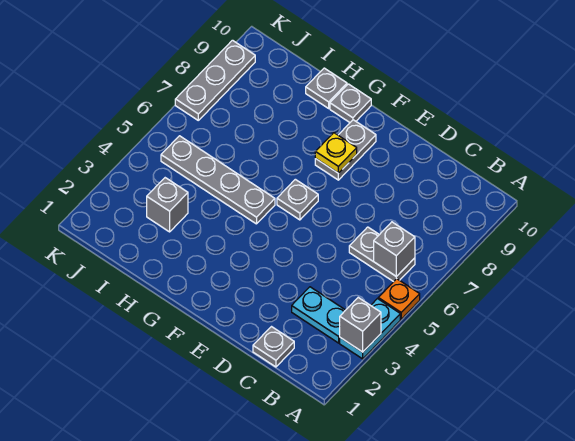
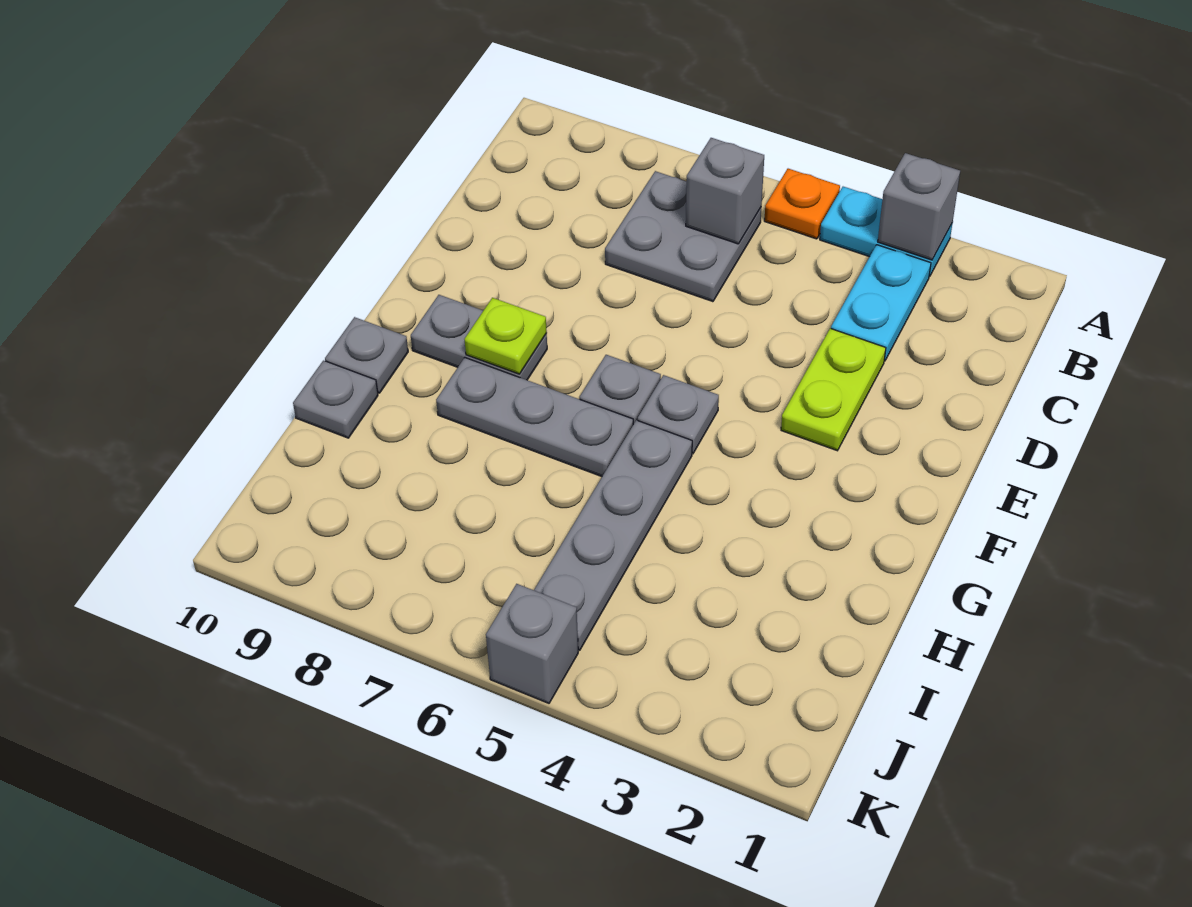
grey plate B6:C6 level 1 -> grey plate B6:C7 level 1
grey plate C1 level 1 -> grey plate F5 level 1
none -> lime plate D3:E3 level 1
yellow plate F8 level 2 -> lime plate F8 level 2
grey brick I3 level 1 -> grey brick K5 level 1
grey plate K7:K9 level 1 -> grey plate G6:G8 level 1

